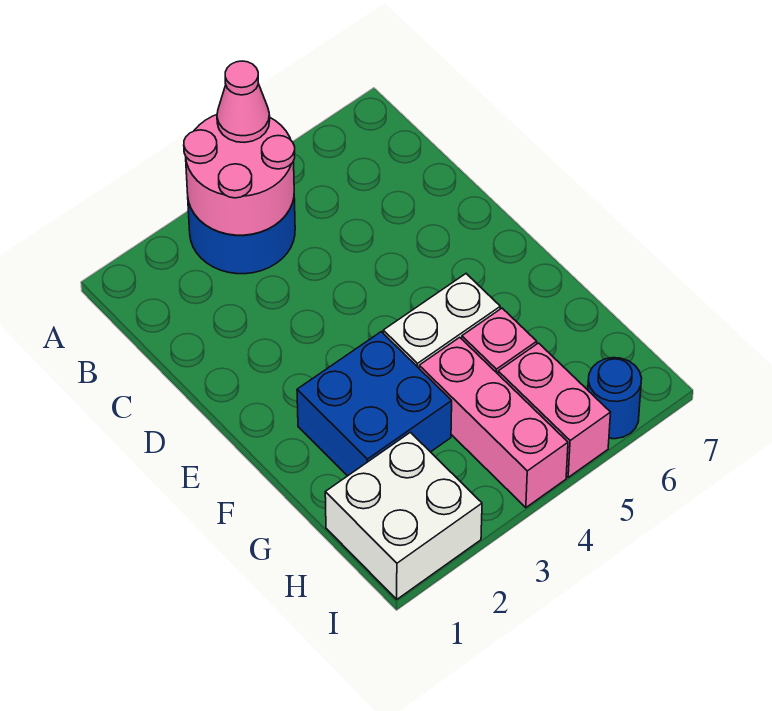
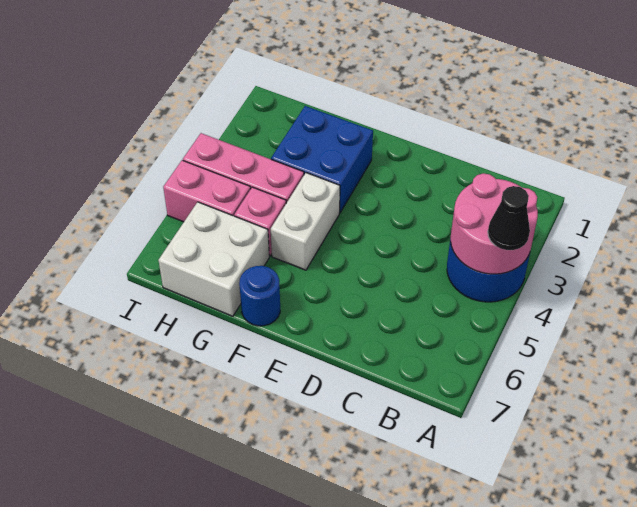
pink cone A4 level 3 -> black cone A4 level 3
white brick H1:I2 level 1 -> white brick G6:H7 level 1
blue round brick I6 level 1 -> blue round brick F7 level 1

